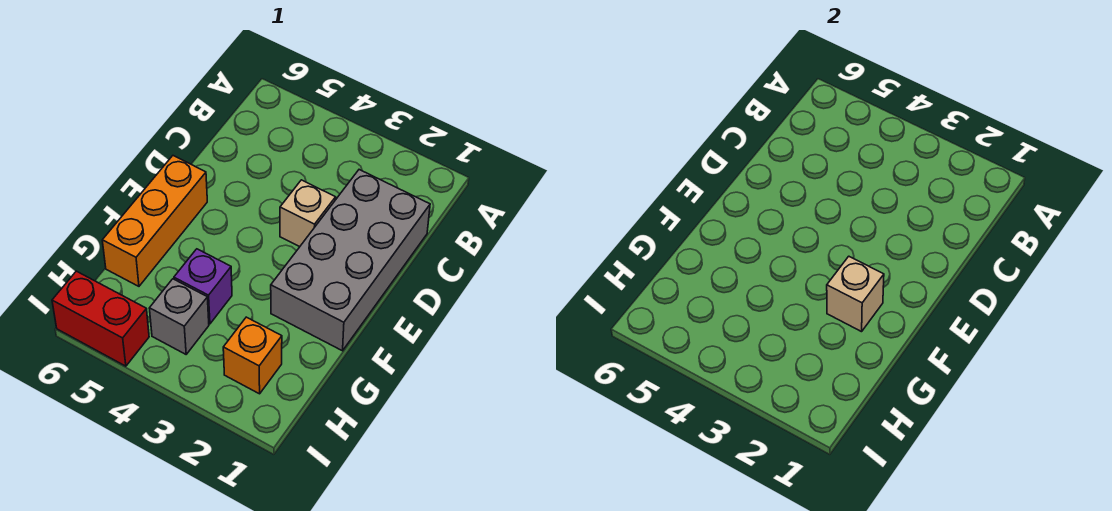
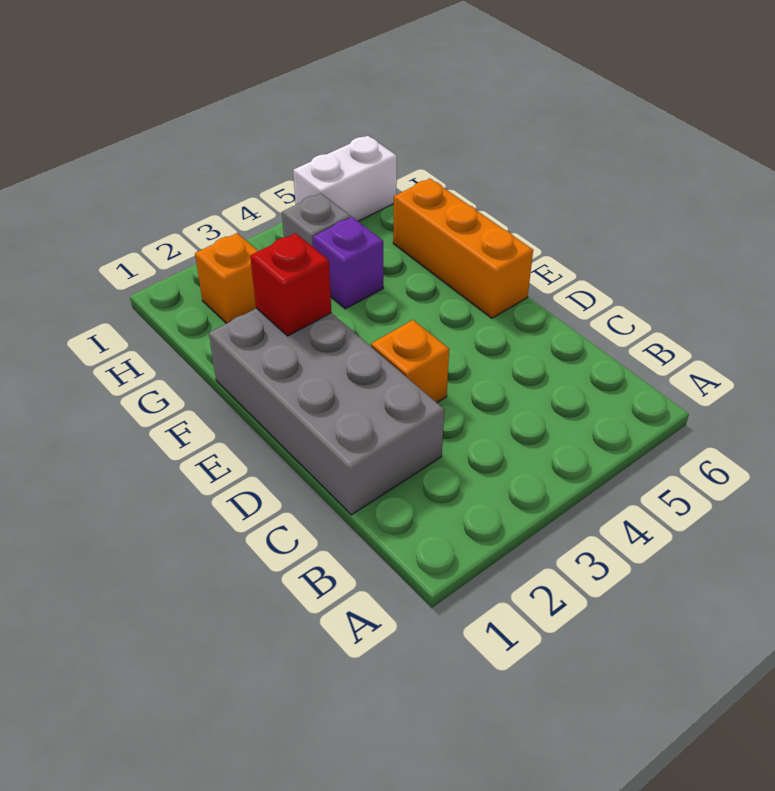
tan brick D3 level 1 -> orange brick D3 level 1
tan brick F2 level 2 -> red brick F2 level 2
red brick I5:I6 level 1 -> white brick I5:I6 level 1

